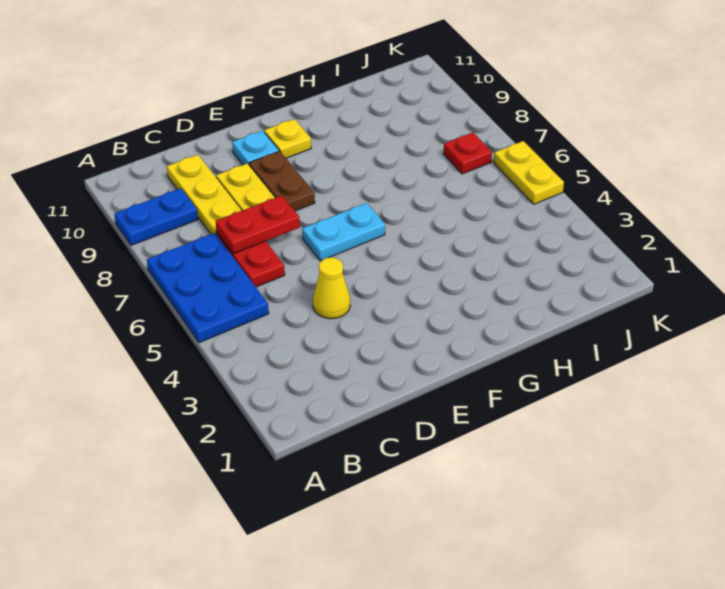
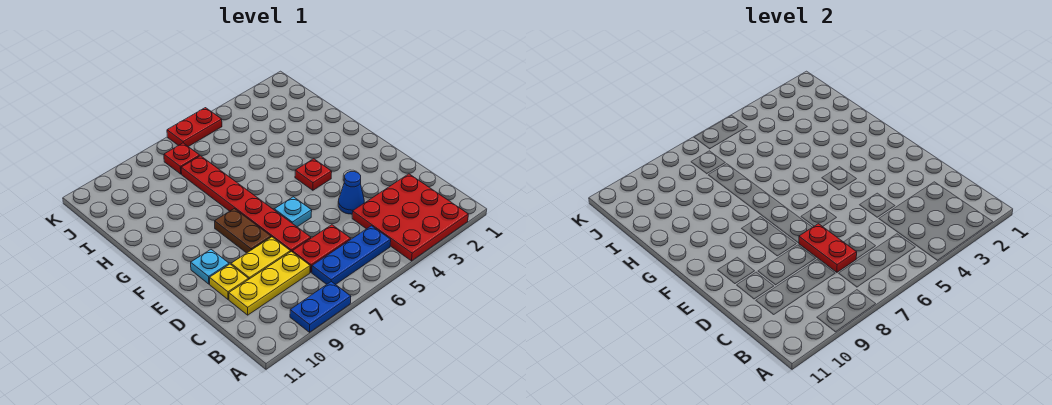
none -> red plate A2:C4 level 1
blue plate A5:B7 level 1 -> blue plate B5:B7 level 1
blue plate A9:B9 level 1 -> blue plate A8:A9 level 1
yellow cone D4 level 1 -> blue cone D4 level 1
none -> red plate D7:I7 level 1
cyan plate E6:F6 level 1 -> cyan plate E6 level 1
brown plate E8:E9 level 1 -> brown plate E8:F8 level 1
none -> red plate F4 level 1
yellow plate F10 level 1 -> yellow plate D10 level 1
yellow plate K5:K6 level 1 -> red plate K5:K6 level 1

